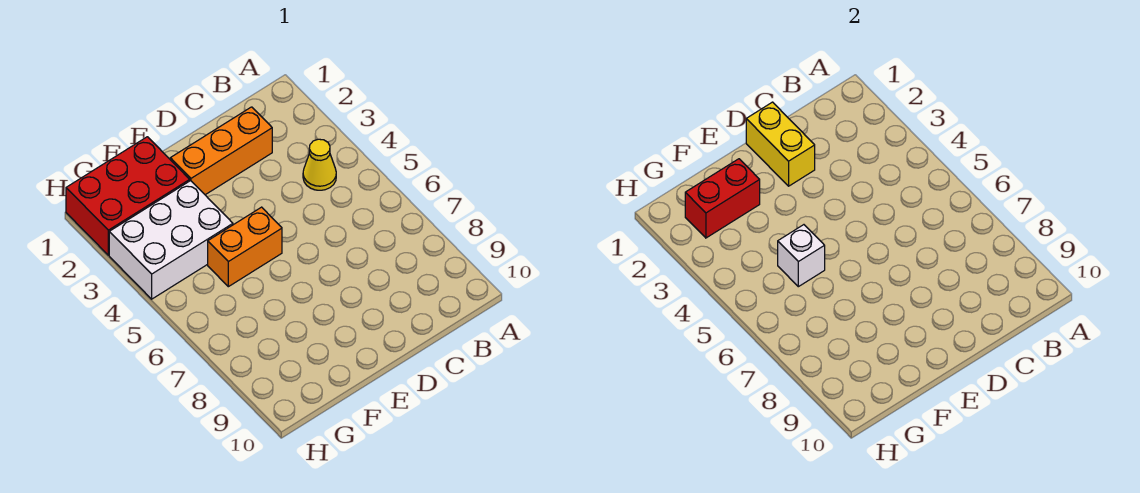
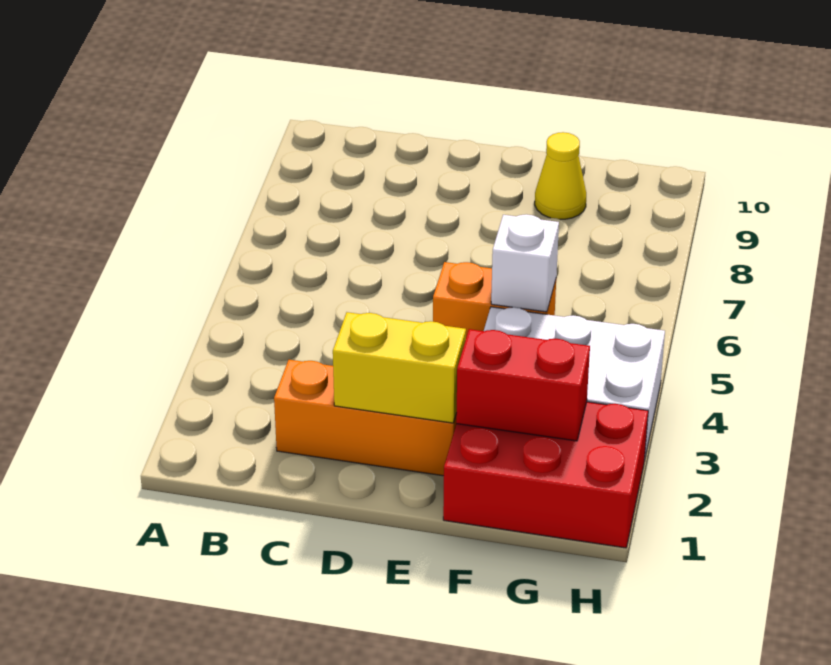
yellow cone B4 level 1 -> yellow cone F9 level 1
yellow brick D1:D2 level 2 -> yellow brick D2:E2 level 2

